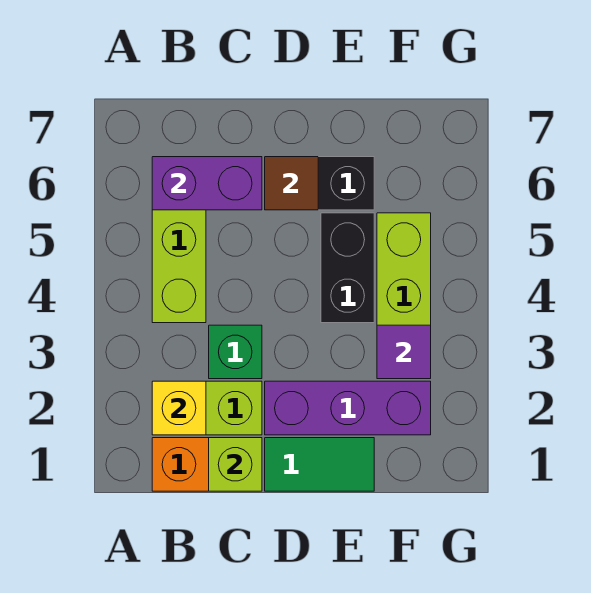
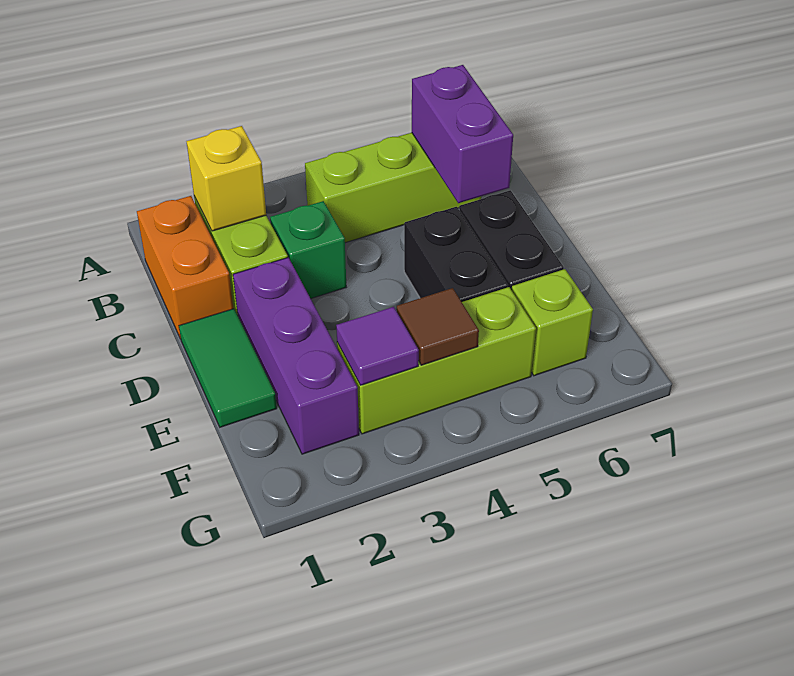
lime brick C1 level 2 -> lime brick F6 level 1
brown tile D6 level 2 -> brown tile F4 level 2
black brick E4:E5 level 1 -> black brick D5:E5 level 1

